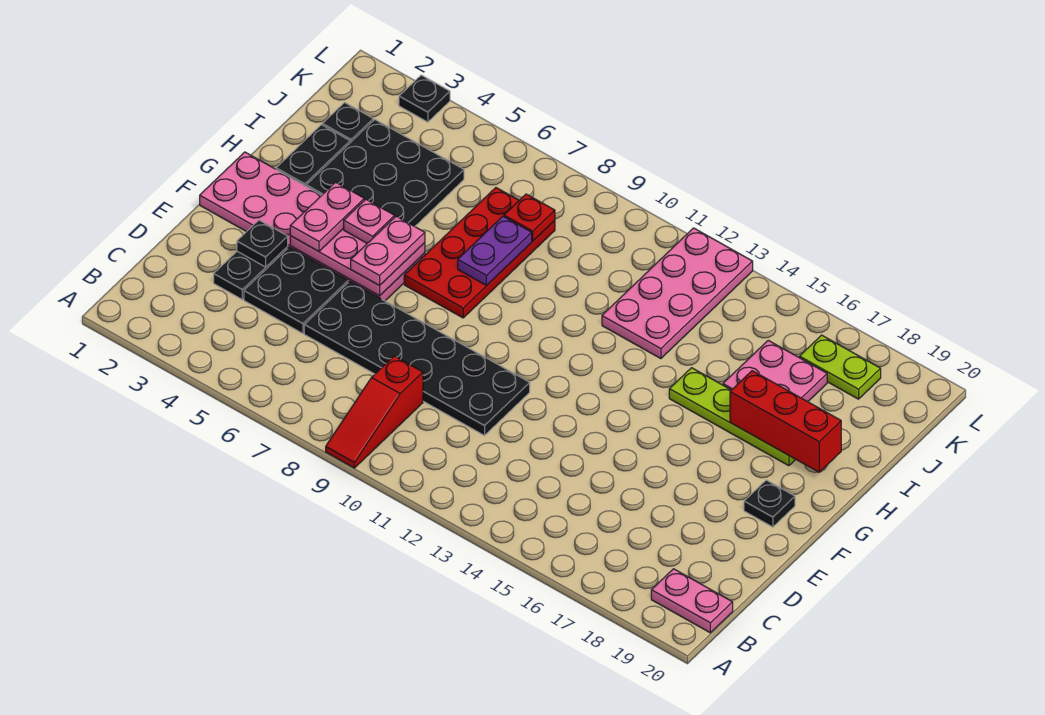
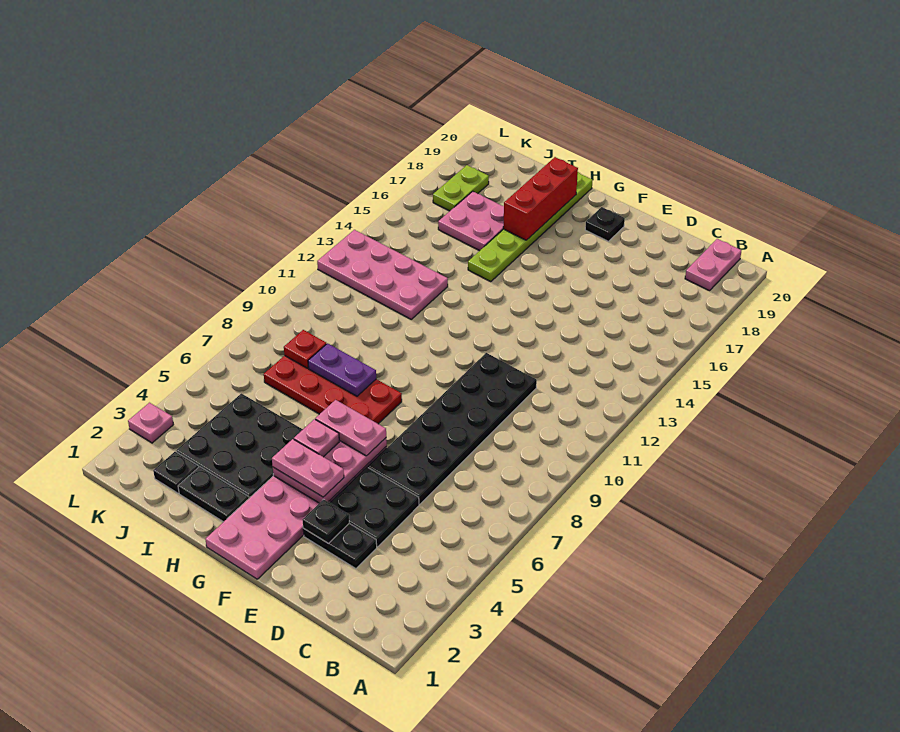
red slope A9:C9 level 1 top C -> none
lime plate H15:H18 level 1 -> lime plate H15:H20 level 1
black plate L3 level 1 -> pink plate L3 level 1

